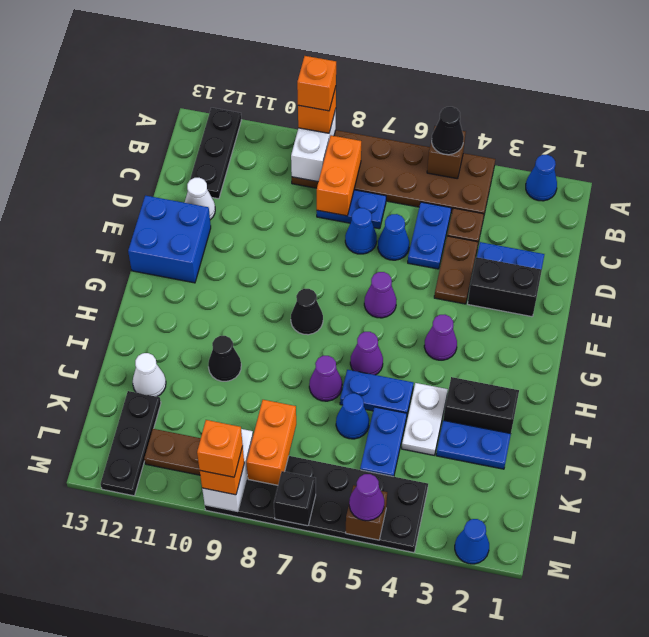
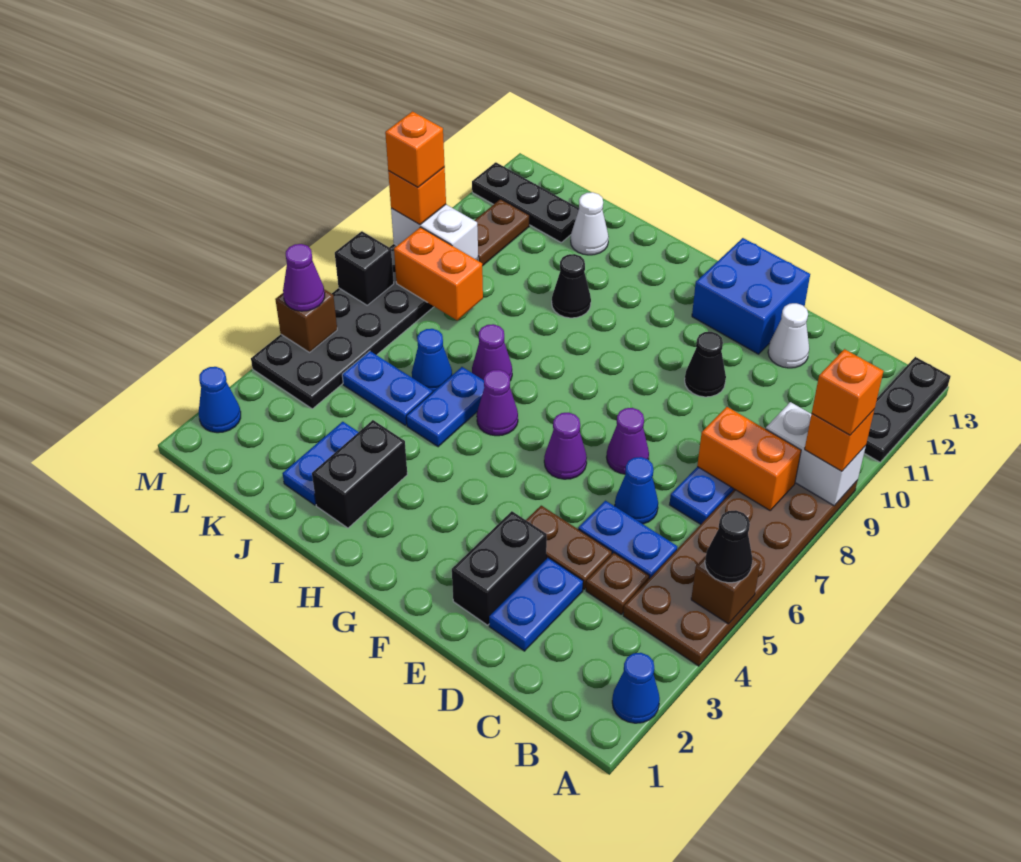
black plate A12:C12 level 1 -> black plate A11:A13 level 1
blue cone D7 level 1 -> none
purple cone G4 level 1 -> purple cone E7 level 1
black cone G8 level 1 -> black cone E10 level 1
white plate I4:J4 level 1 -> none

